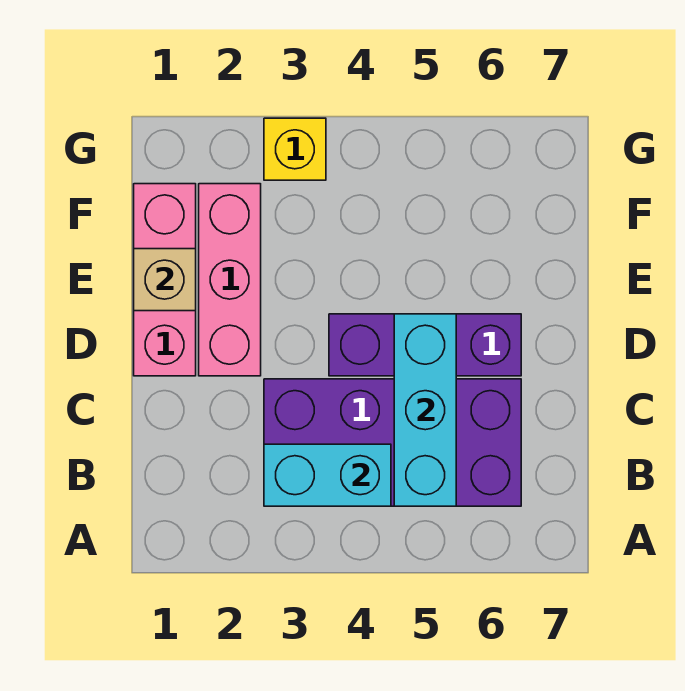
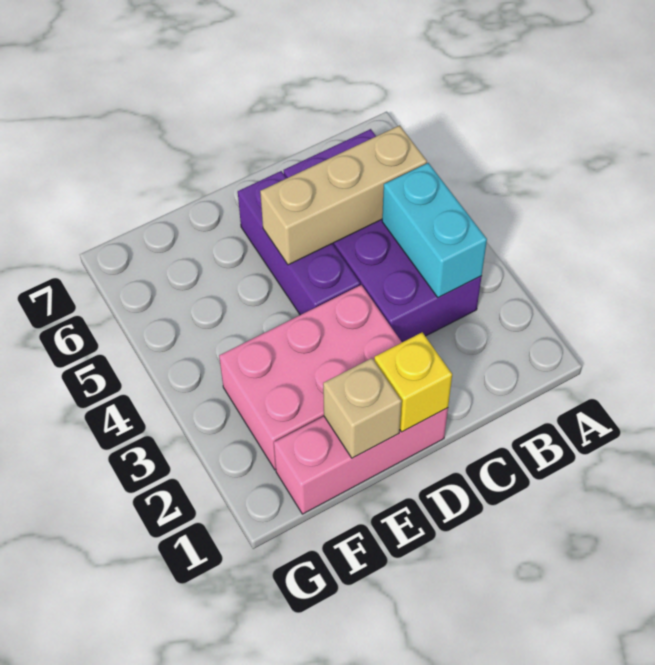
cyan brick B5:D5 level 2 -> tan brick B5:D5 level 2
pink brick D2:F2 level 1 -> pink brick D2:F3 level 1
yellow brick G3 level 1 -> yellow brick D1 level 2

